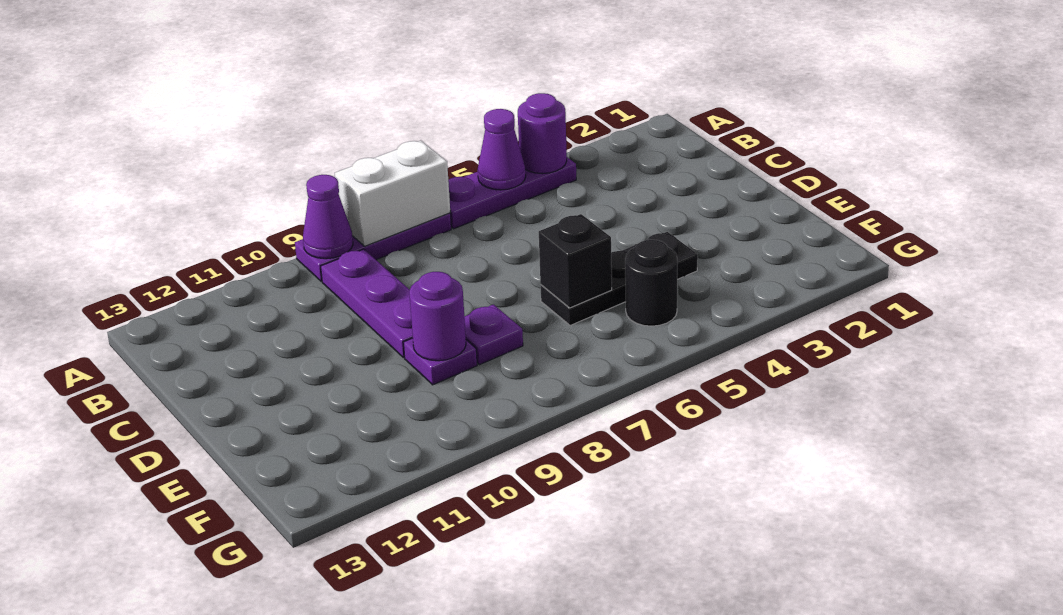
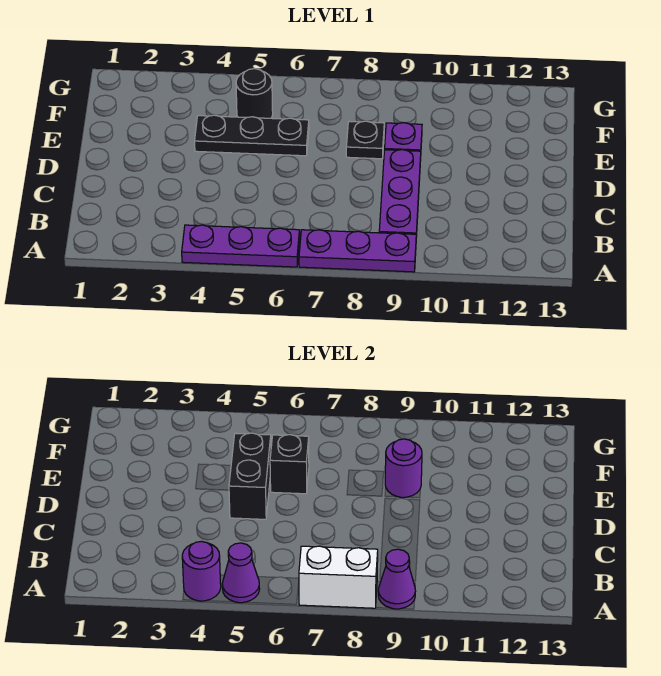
none -> black brick D5:E5 level 2
purple plate E8 level 1 -> black plate E8 level 1

